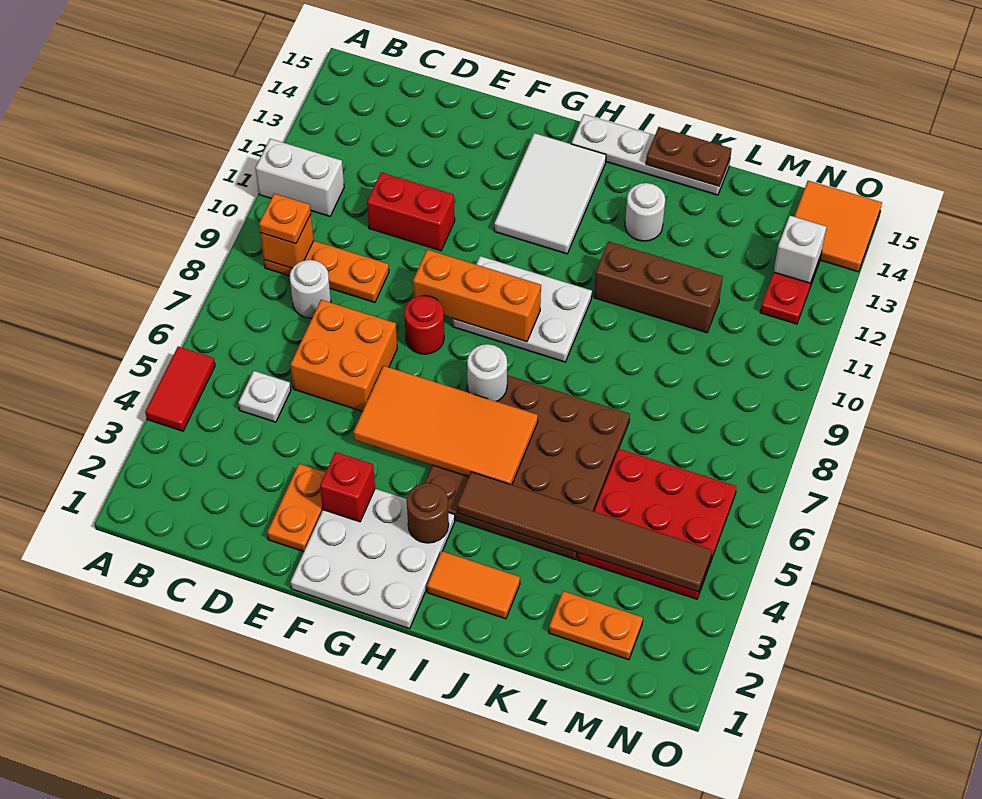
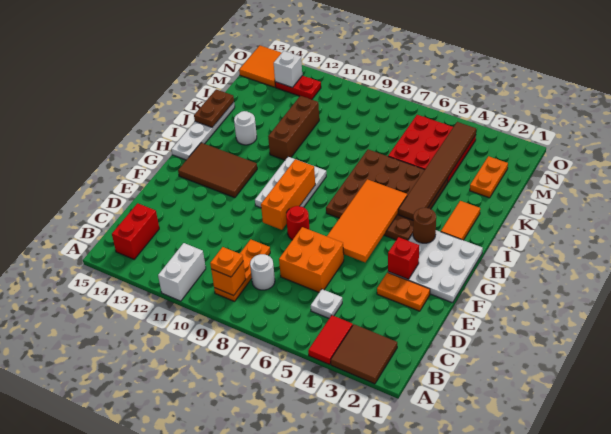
none -> brown tile A2:B3 level 1
red tile A4:A5 level 1 -> red tile A4:B4 level 1
red brick D11:E11 level 1 -> red brick B14:C14 level 1
white tile G12:H14 level 1 -> brown tile G12:H14 level 1
white round brick H7 level 2 -> none

